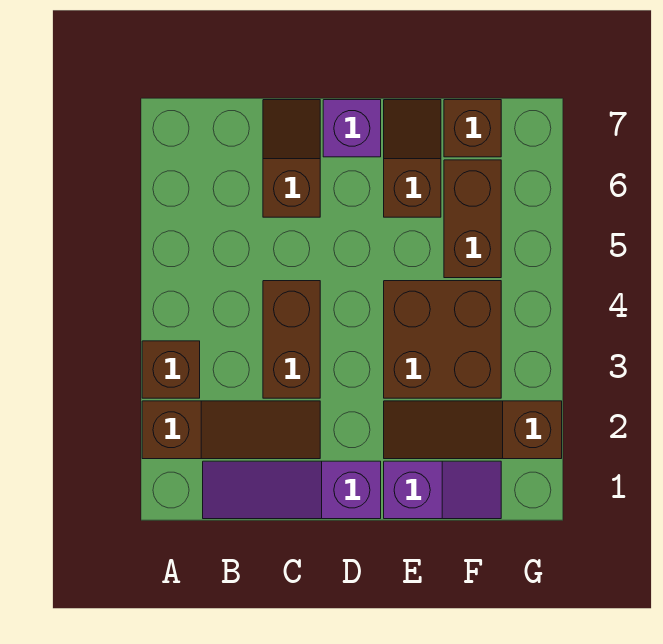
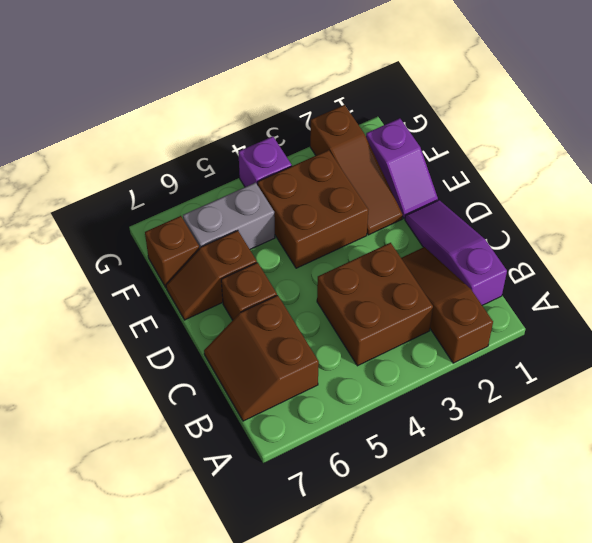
brown brick A3 level 1 -> brown brick D6 level 1
purple slope B1:D1 level 1 top D -> purple slope B1:D1 level 1 top B
brown brick C3:C4 level 1 -> brown brick B3:C4 level 1
brown slope C6:C7 level 1 top 6 -> brown slope B6:C7 level 1 top 6
purple brick D7 level 1 -> purple brick G4 level 1
purple slope E1:F1 level 1 top E -> purple slope E1:F1 level 1 top F
brown brick F5:F6 level 1 -> grey brick F5:F6 level 1

